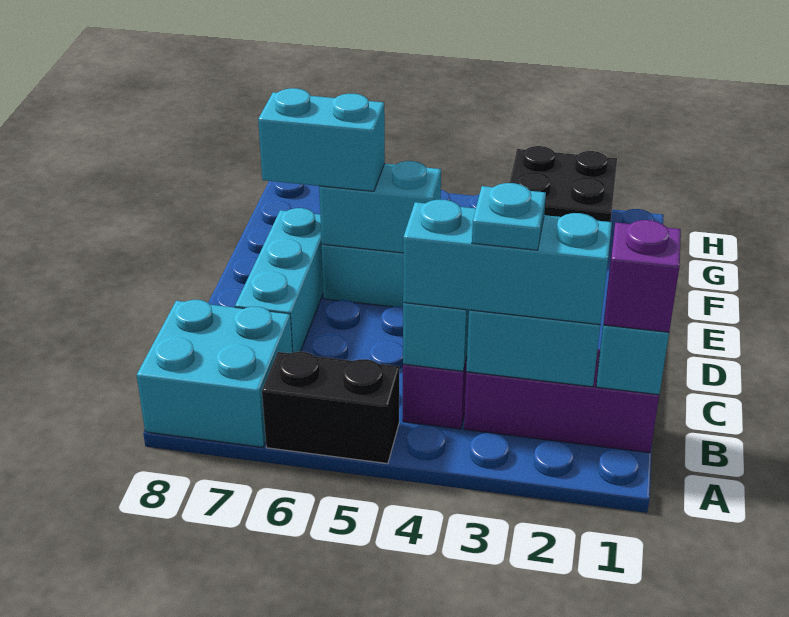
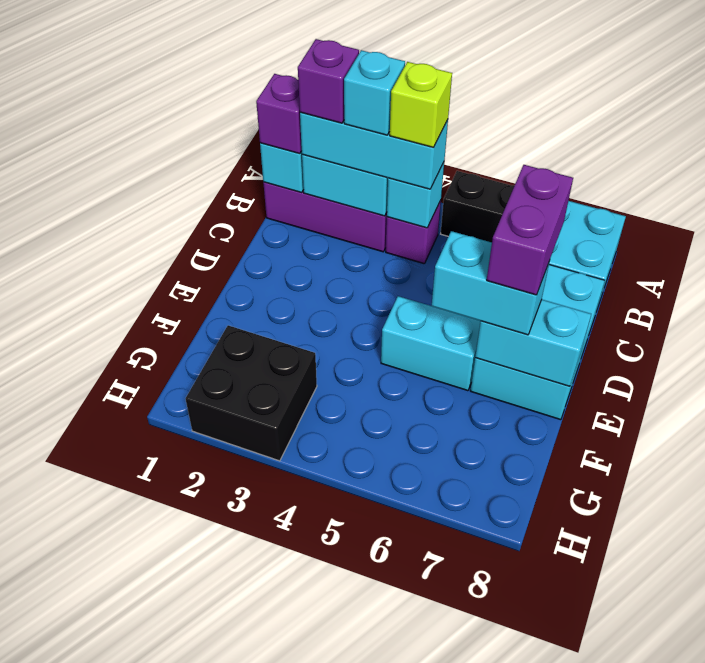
none -> purple brick B2 level 4
cyan plate B3 level 4 -> cyan brick B3 level 4
none -> lime brick B4 level 4
cyan brick C7:E7 level 1 -> cyan brick C7:E8 level 1
none -> purple brick D7:E7 level 4
cyan brick E5:E6 level 2 -> cyan brick E7:E8 level 2

